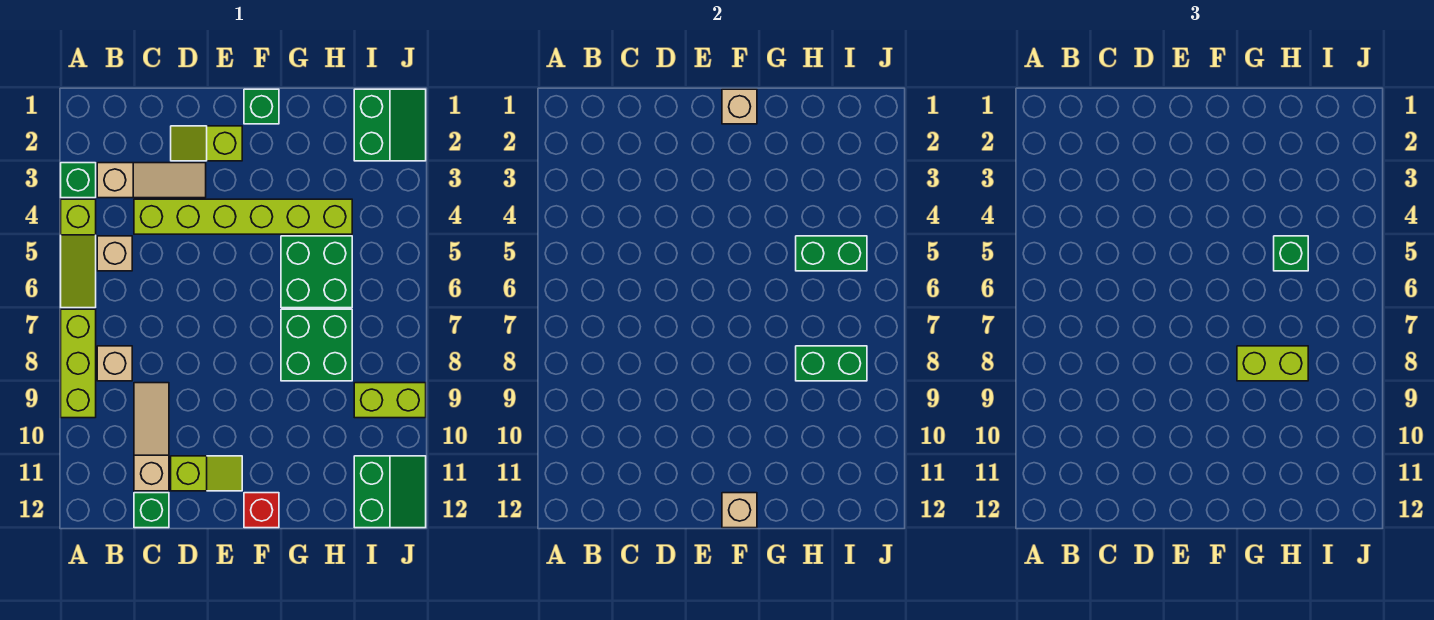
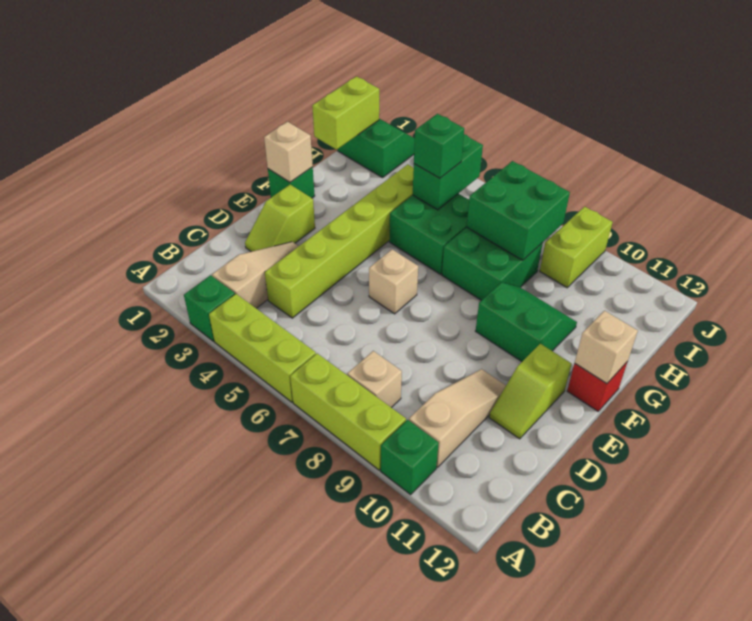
lime slope A4:A6 level 1 top 4 -> lime brick A4:A6 level 1
tan brick B5 level 1 -> tan brick E6 level 1
tan slope C9:C11 level 1 top 11 -> tan slope B10:D10 level 1 top B
green brick C12 level 1 -> green brick A10 level 1
lime slope D11:E11 level 1 top D -> lime slope D11:E11 level 1 top E
lime brick G8:H8 level 3 -> lime brick H1:I1 level 2
green brick H8:I8 level 2 -> green brick H7:I8 level 2
green slope I11:J12 level 1 top I -> green slope F9:G10 level 1 top F

